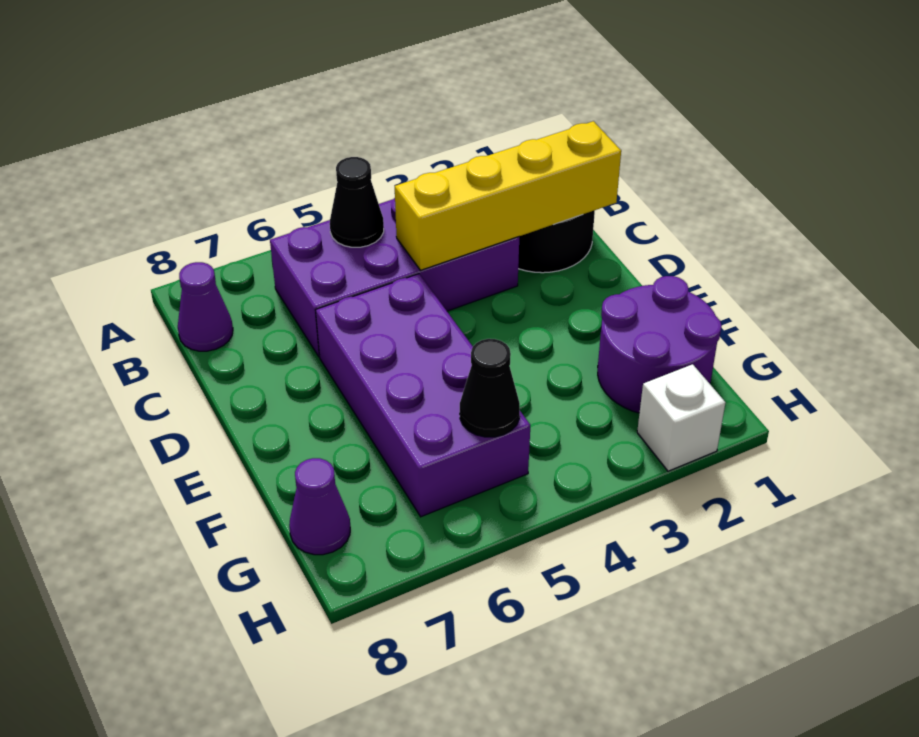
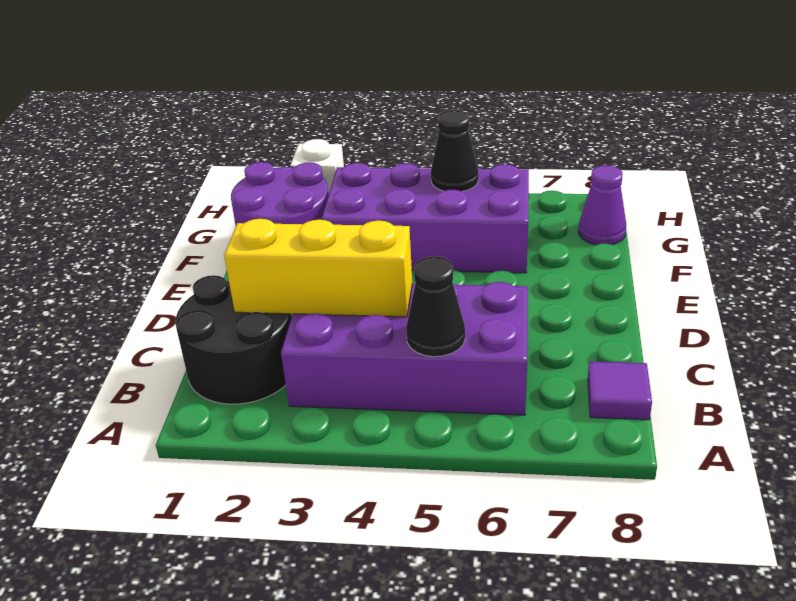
purple cone B8 level 1 -> purple tile B8 level 1
yellow brick C1:C4 level 2 -> yellow brick C2:C4 level 2
purple brick D5:G6 level 1 -> purple brick F3:G6 level 1

